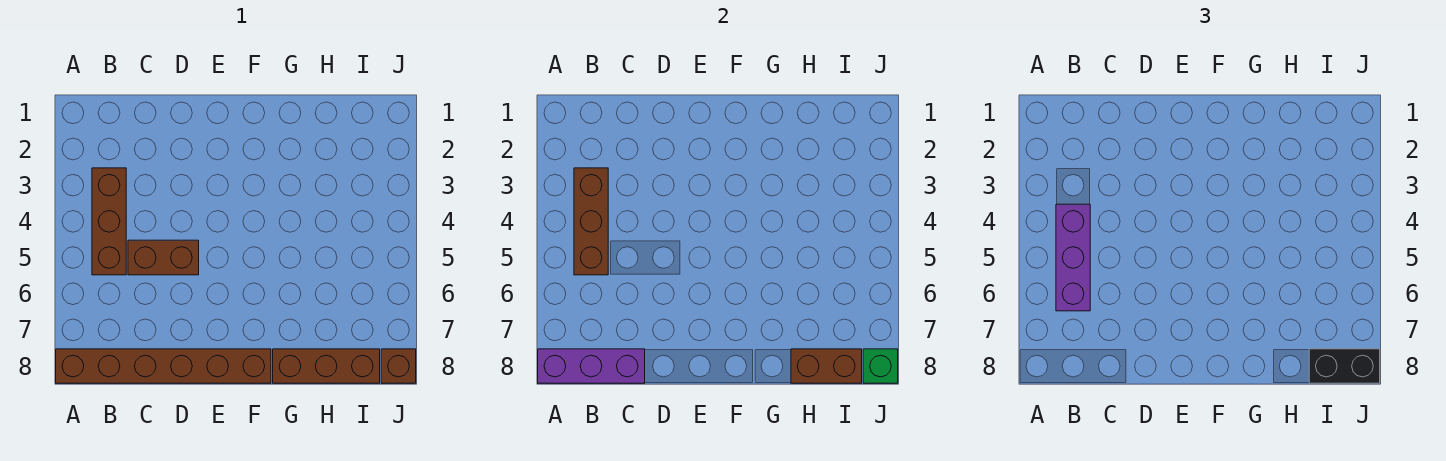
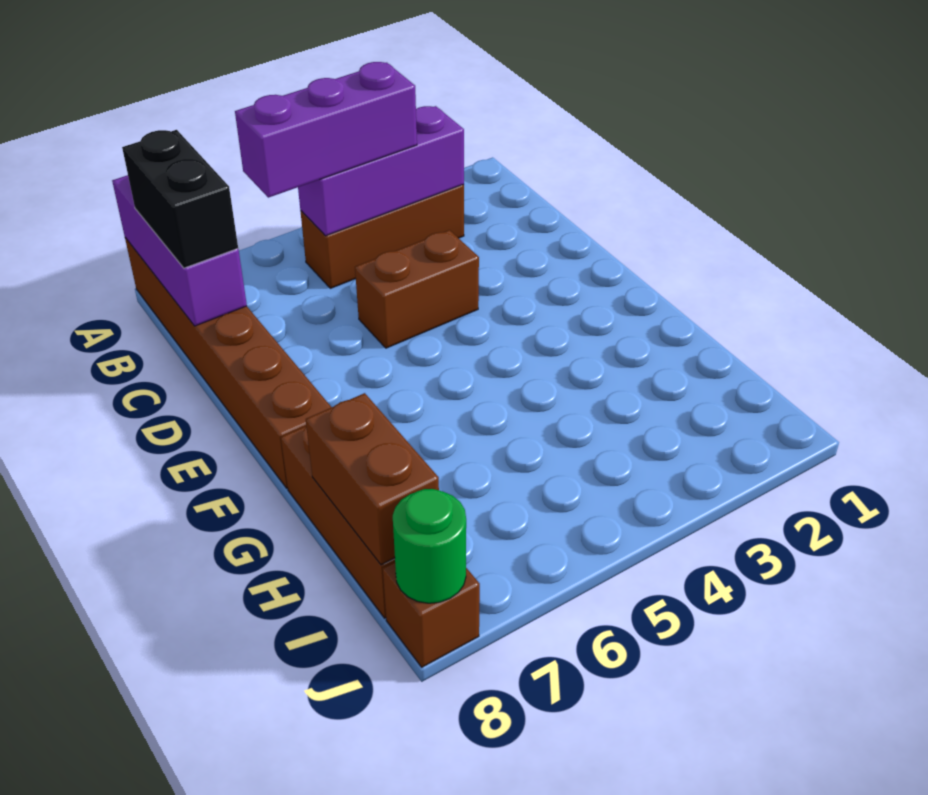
brown brick B3:B5 level 2 -> purple brick B3:B5 level 2
brown brick C5:D5 level 1 -> brown brick D4:D5 level 1
black brick I8:J8 level 3 -> black brick B8:C8 level 3
green brick J8 level 2 -> green round brick J8 level 2

